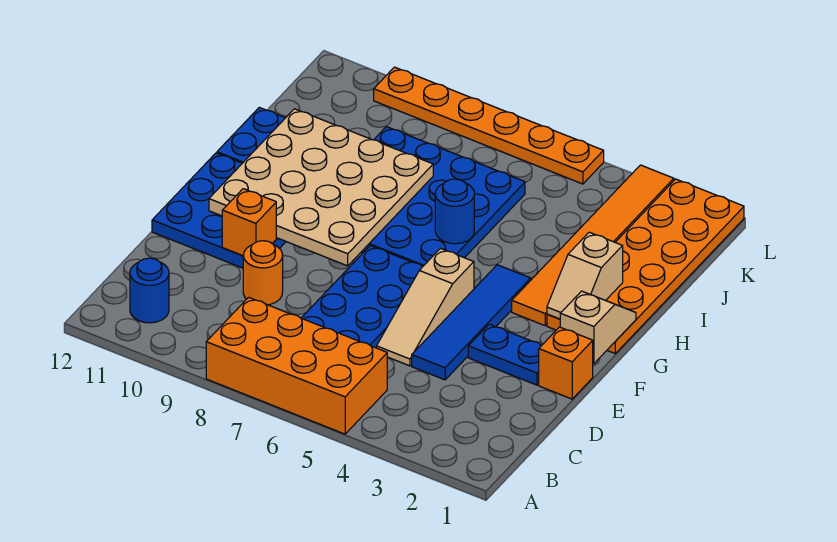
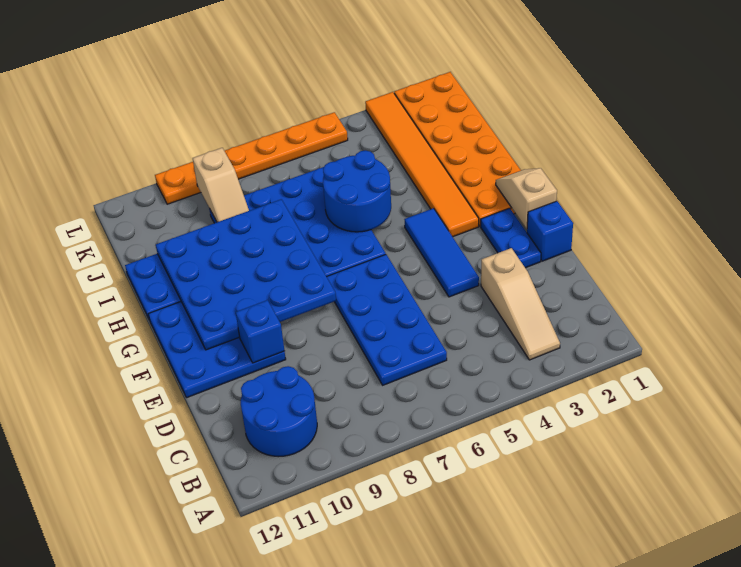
orange brick A5:B8 level 1 -> none
blue round brick B11 level 1 -> blue round brick B10:C11 level 1
blue tile D4:G4 level 1 -> blue tile E4:G4 level 1
tan slope D5:F5 level 1 top F -> tan slope B3:D3 level 1 top D
orange round brick D9 level 1 -> none
orange brick E1 level 1 -> blue brick E1 level 1
blue plate E2:E3 level 1 -> blue plate E2:F2 level 1
orange brick E10 level 2 -> blue brick E10 level 2
tan plate F8:I11 level 2 -> blue plate F8:I11 level 2
tan slope G2:H2 level 2 top H -> tan slope J9:K9 level 2 top K
blue round brick H6 level 2 -> blue round brick H5:I6 level 2

